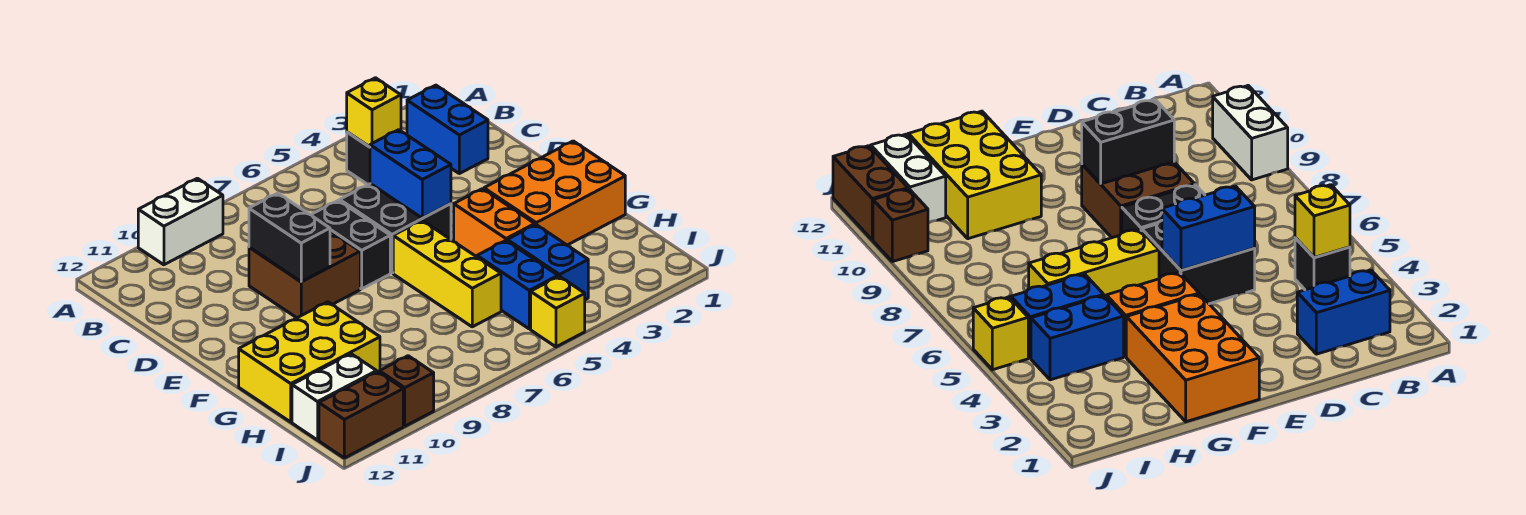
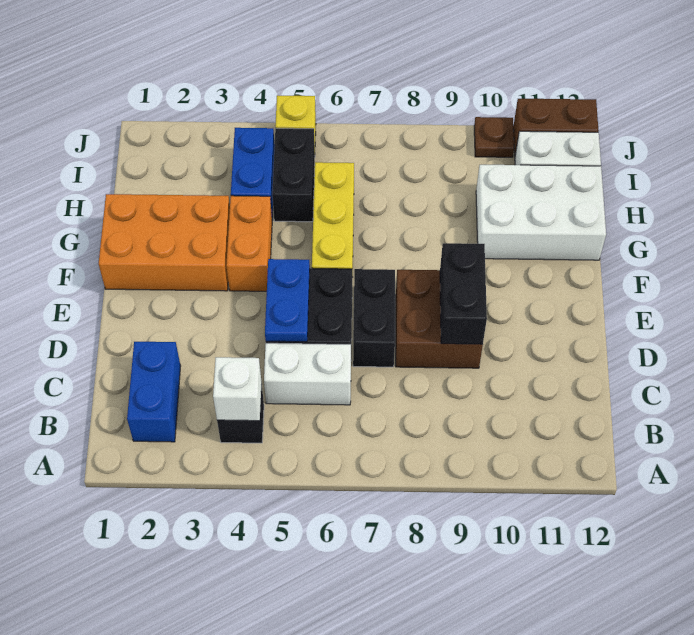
white brick A9:A10 level 1 -> white brick C5:C6 level 1
yellow brick B4 level 2 -> white brick B4 level 2
blue brick D5:E5 level 2 -> blue plate D5:E5 level 2
yellow brick G10:H12 level 1 -> white brick G10:H12 level 1
blue brick H5:I5 level 1 -> black brick H5:I5 level 1
brown brick J10 level 1 -> brown plate J10 level 1

